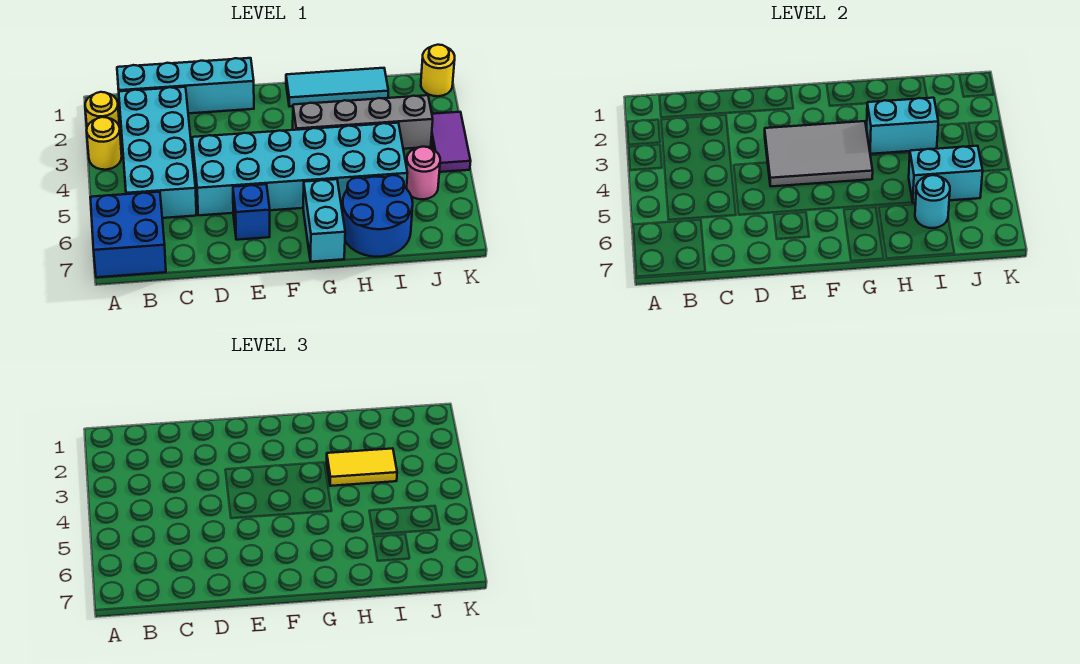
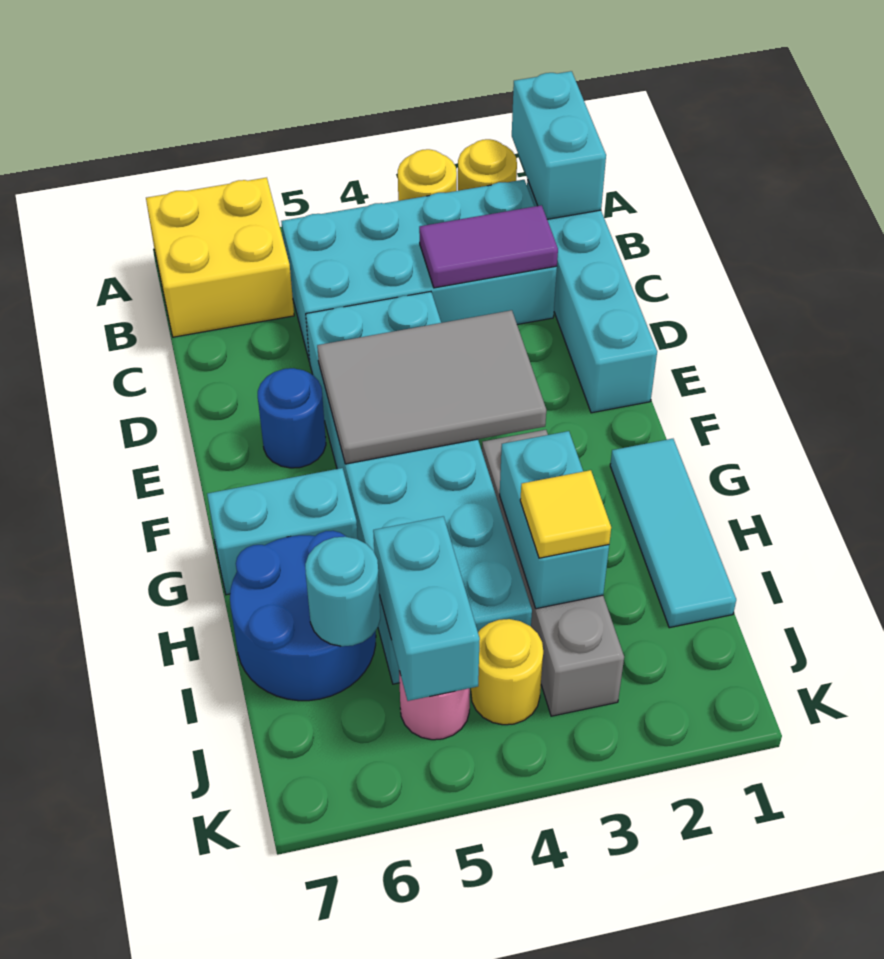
none -> cyan brick A1:B1 level 2
blue brick A6:B7 level 1 -> yellow brick A6:B7 level 1
grey tile E3:G4 level 2 -> grey tile E3:F5 level 2
blue brick E6 level 1 -> blue round brick E6 level 1
yellow tile H3:I3 level 3 -> yellow tile I3 level 3
yellow round brick K1 level 1 -> yellow round brick J4 level 1
purple tile K3:K4 level 1 -> purple tile C2:C3 level 2

